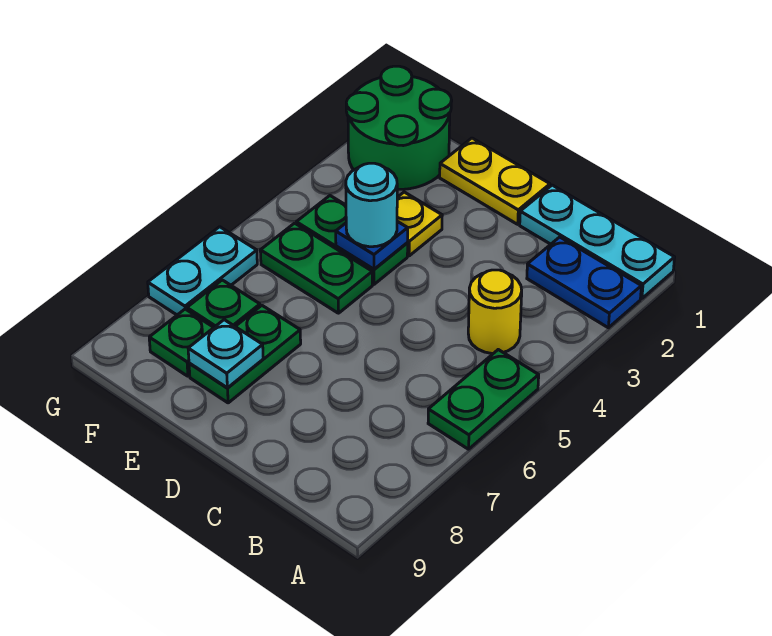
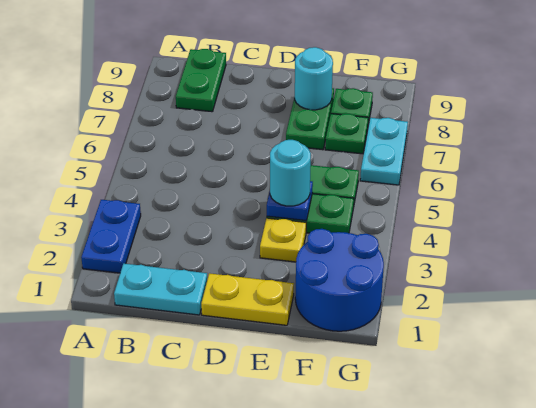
cyan plate A1:C1 level 1 -> cyan plate B1:C1 level 1
blue plate A2:B2 level 1 -> blue plate A2:A3 level 1
green plate A5:A6 level 1 -> green plate B8:B9 level 1
yellow round brick B4 level 1 -> none
cyan plate E8 level 2 -> cyan round brick E8 level 2
green round brick F1:G2 level 1 -> blue round brick F1:G2 level 1

